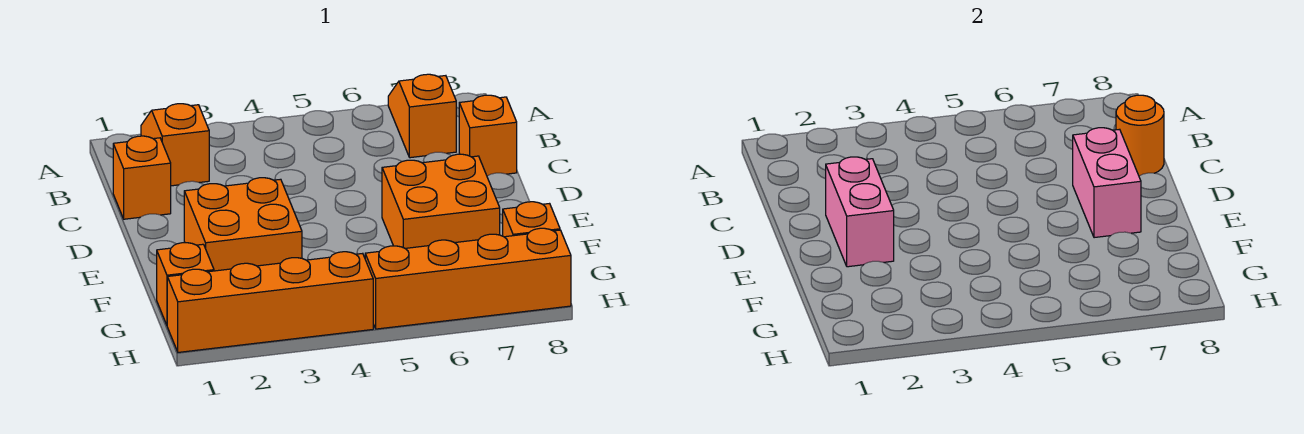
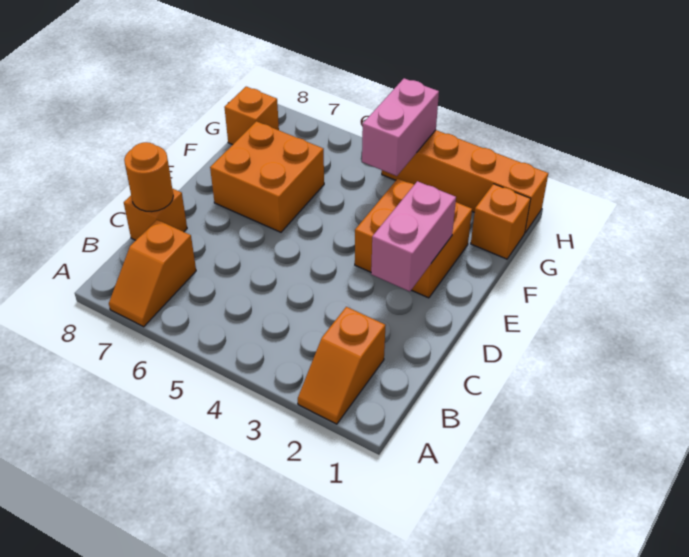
orange brick C1 level 1 -> none
pink brick D7:E7 level 2 -> pink brick G4:H4 level 2
orange brick H5:H8 level 1 -> none

